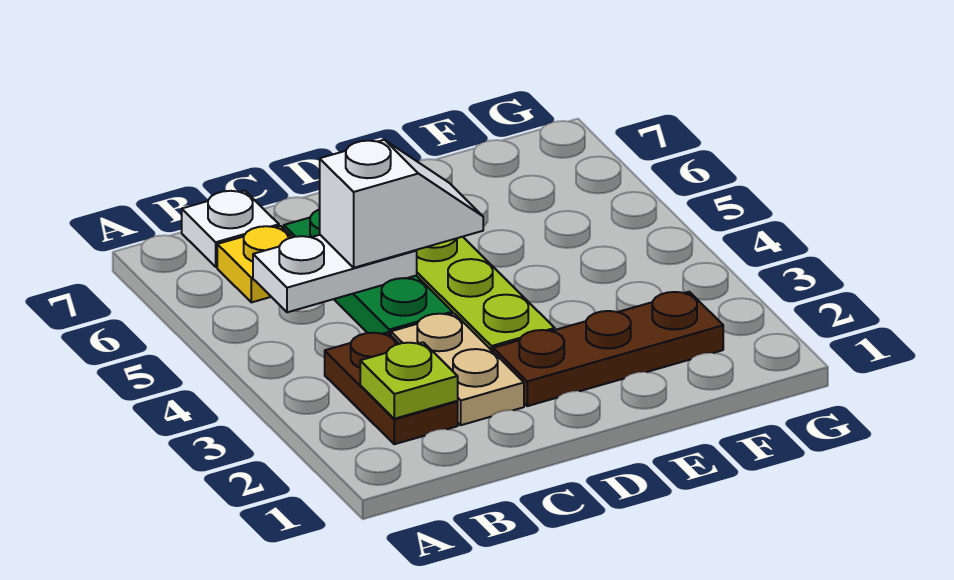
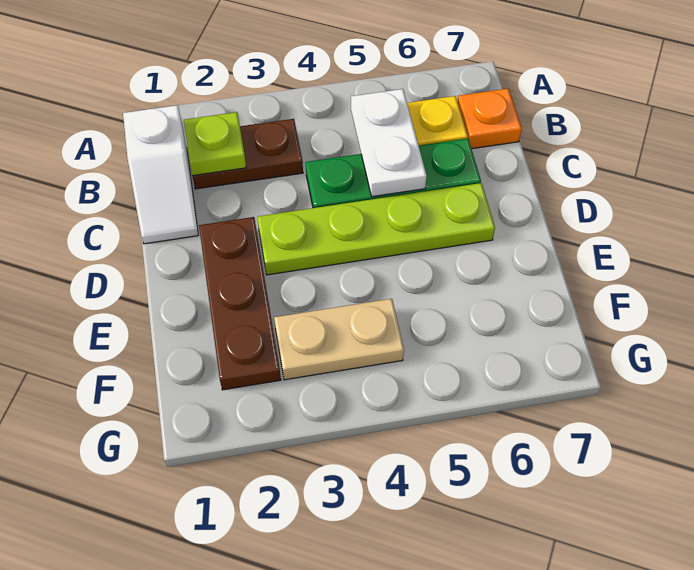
white plate B7 level 1 -> orange plate B7 level 1
tan plate C2:C3 level 1 -> tan plate F3:F4 level 1
white slope C5:D5 level 3 top C -> white slope B1:C1 level 1 top B

